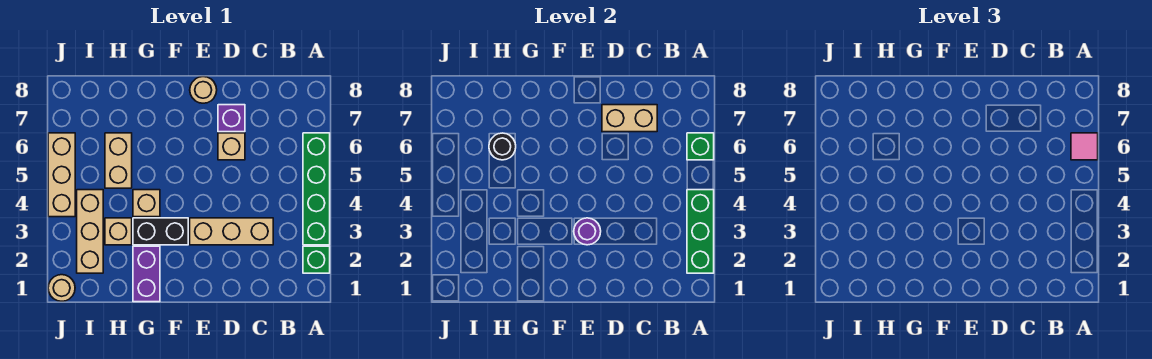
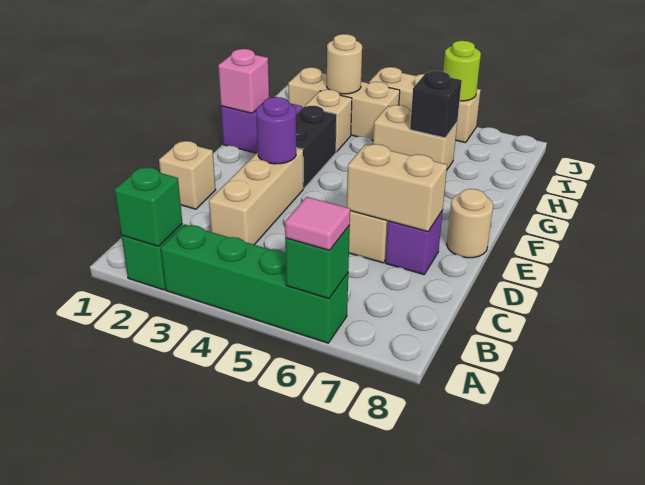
green brick A2:A4 level 2 -> green brick A2 level 2
tan brick C7:D7 level 2 -> tan brick D6:D7 level 2
none -> pink brick G1 level 2
tan brick G4 level 1 -> tan brick D1 level 1
black round brick H6 level 2 -> black brick H6 level 2
tan round brick J1 level 1 -> tan round brick I3 level 2
none -> lime round brick J6 level 2

